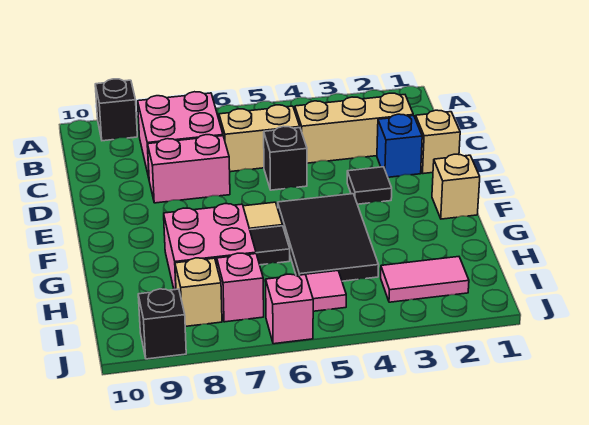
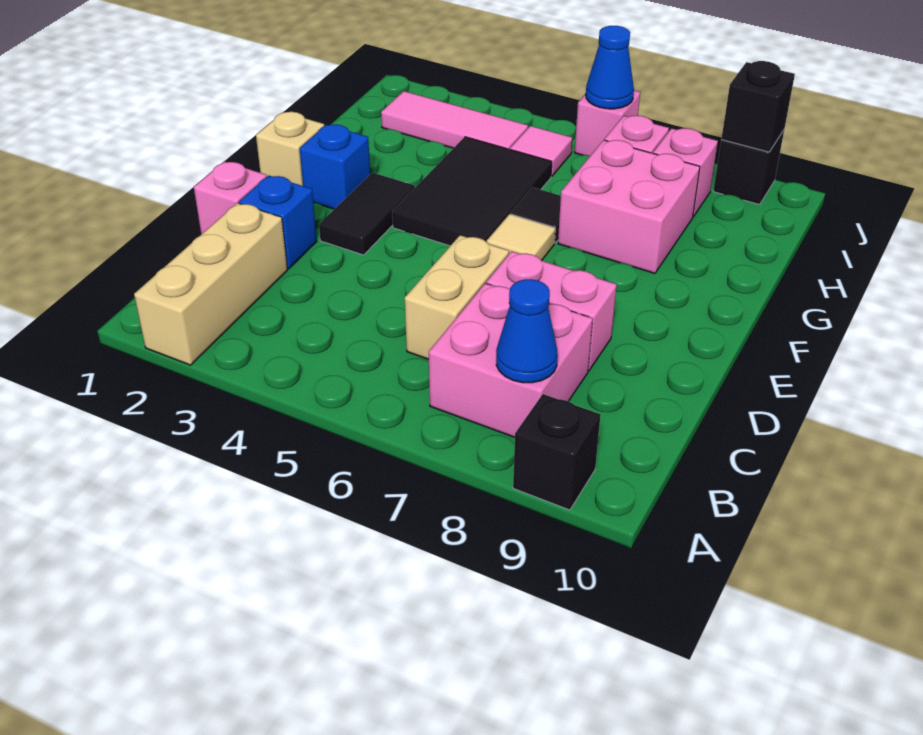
none -> blue cone B8 level 2
tan brick C2:C4 level 1 -> tan brick A2:C2 level 1
tan brick C5:C6 level 1 -> tan brick C6:D6 level 1
tan brick D1 level 1 -> pink brick D1 level 1
black brick D5 level 1 -> black brick J9 level 2
black tile E3 level 1 -> black tile E3:F3 level 1
none -> blue brick F2 level 1
pink tile I2:I3 level 1 -> pink tile I2:I4 level 1
tan brick I8 level 1 -> pink brick I8 level 1
none -> blue cone J6 level 2

